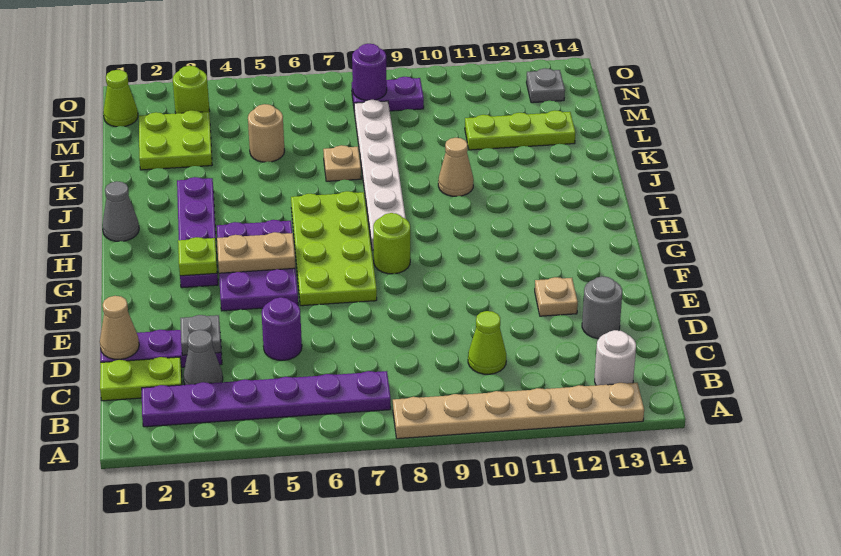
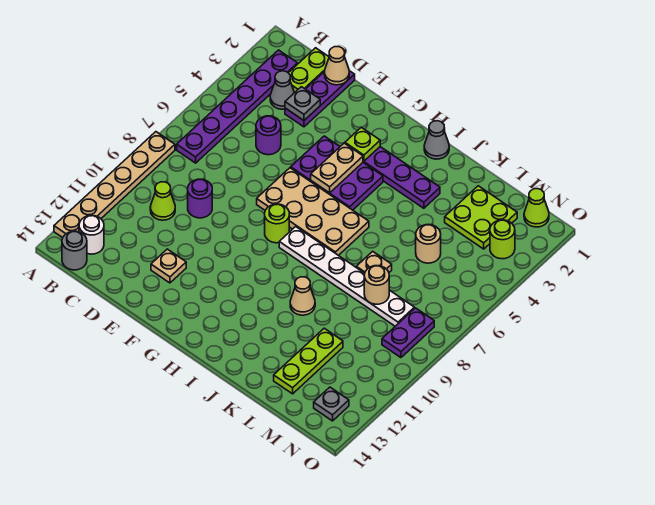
grey round brick D13 level 1 -> grey round brick B14 level 1
lime plate F6:I7 level 1 -> tan plate F6:I7 level 1
none -> tan round brick L8 level 2
purple round brick N8 level 2 -> purple round brick D9 level 1

